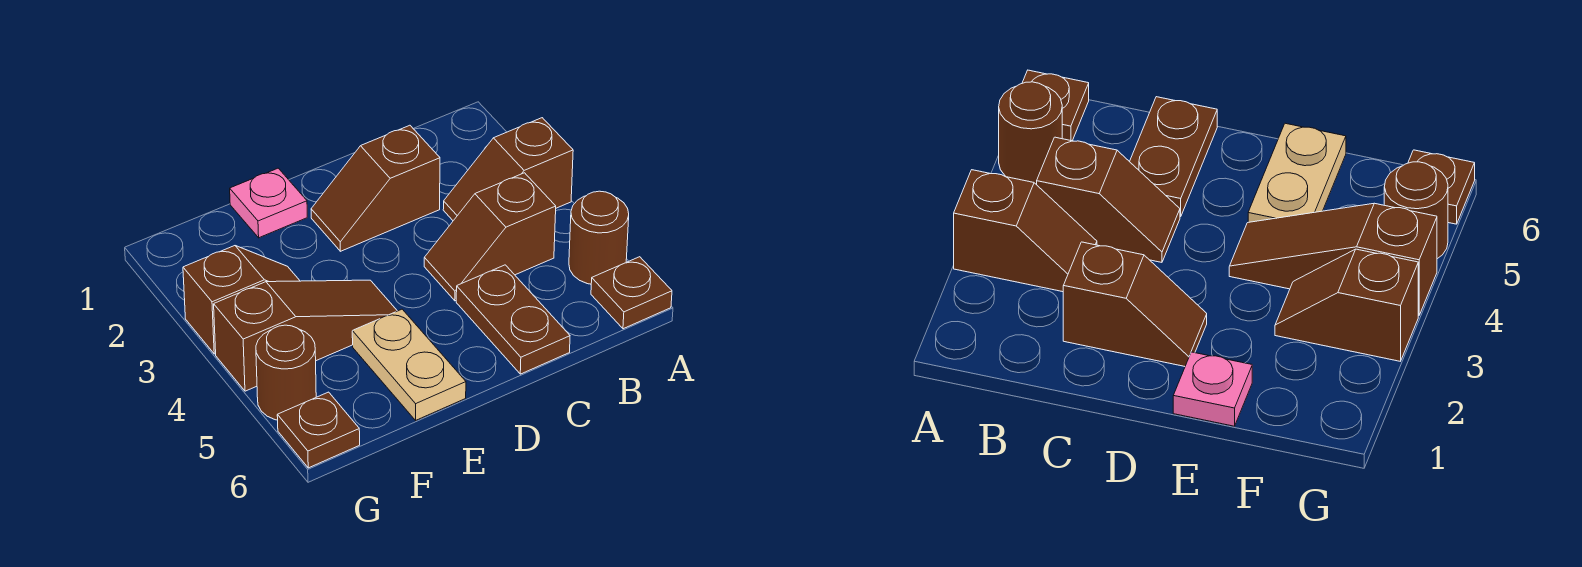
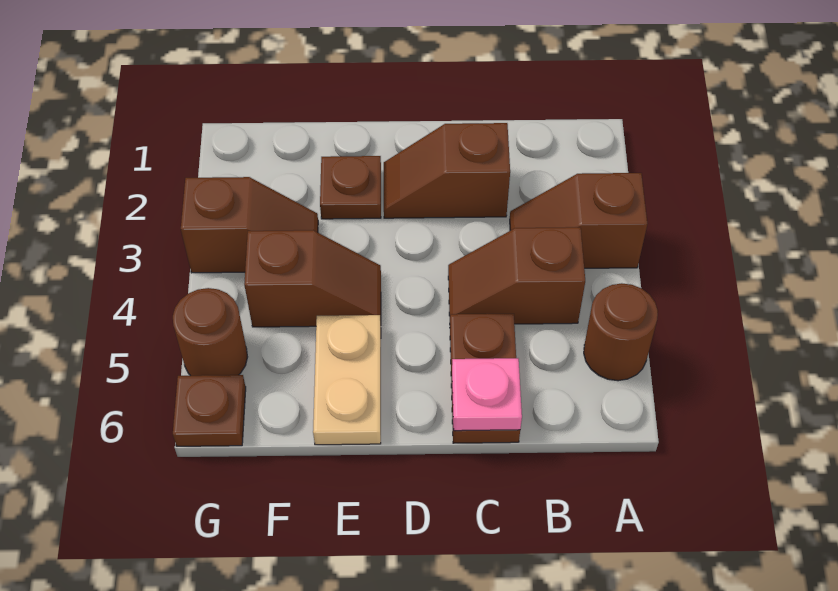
brown plate A6 level 1 -> brown plate E2 level 1
pink plate E1 level 1 -> pink plate C6 level 2
brown slope E4:G4 level 1 top G -> brown slope E4:F4 level 1 top F

